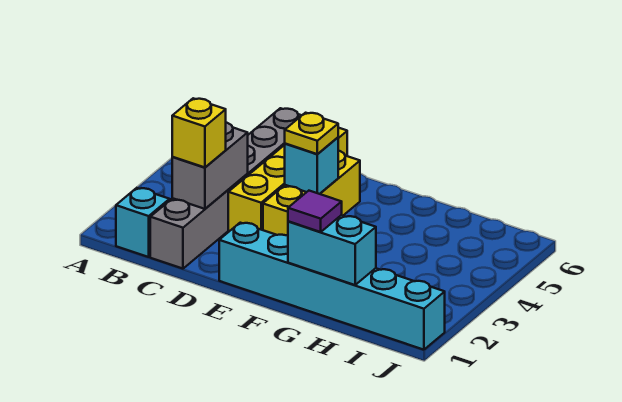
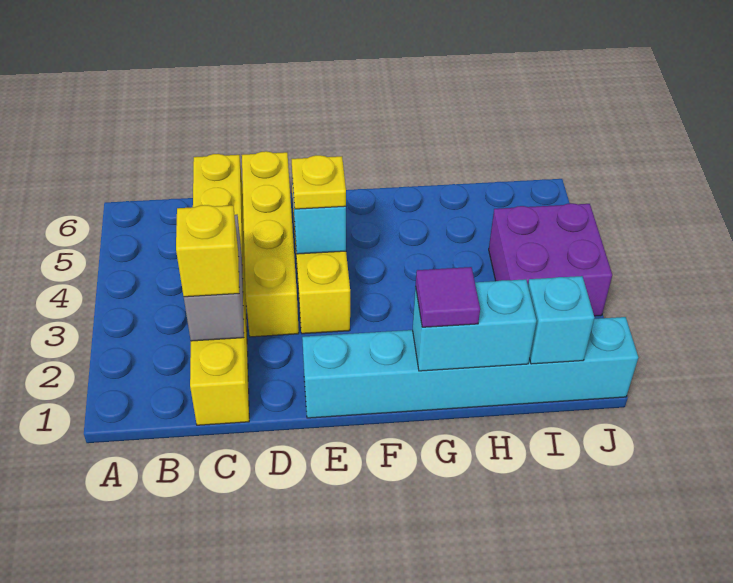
cyan brick B1 level 1 -> cyan brick I1 level 2
grey brick C1:C6 level 1 -> yellow brick C1:C6 level 1
none -> purple brick I3:J4 level 1

